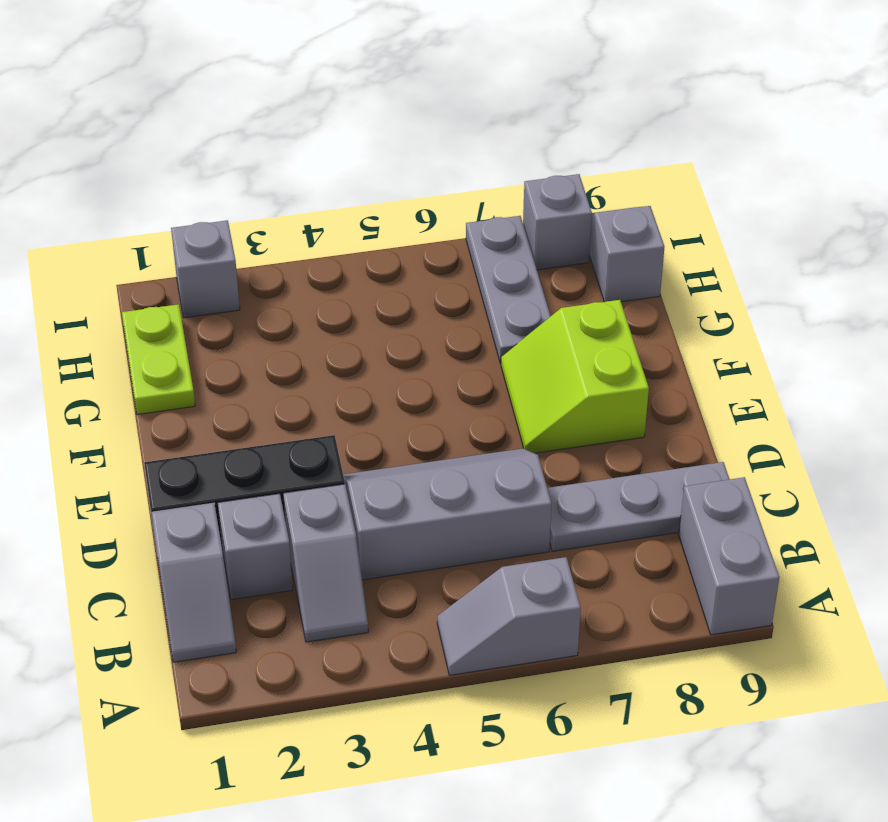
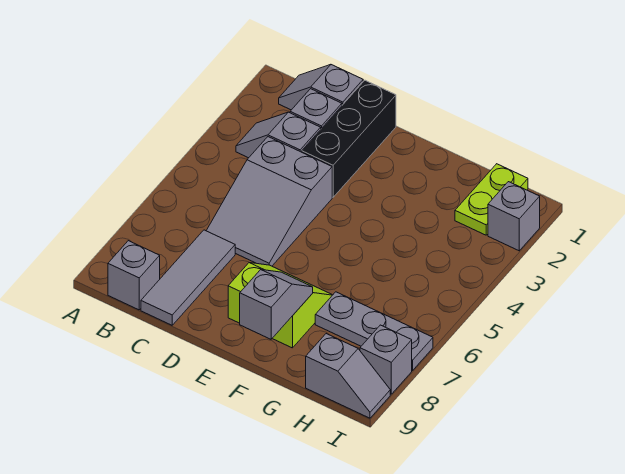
grey slope A5:A6 level 1 top 6 -> grey slope F8:F9 level 2 top 9
grey brick A9:B9 level 1 -> grey brick B9 level 1
grey slope C4:D6 level 1 top C -> grey slope C4:D6 level 1 top 4
grey plate C7:C9 level 1 -> grey tile C7:C9 level 1
lime plate G1:H1 level 1 -> lime plate H1:H2 level 1

